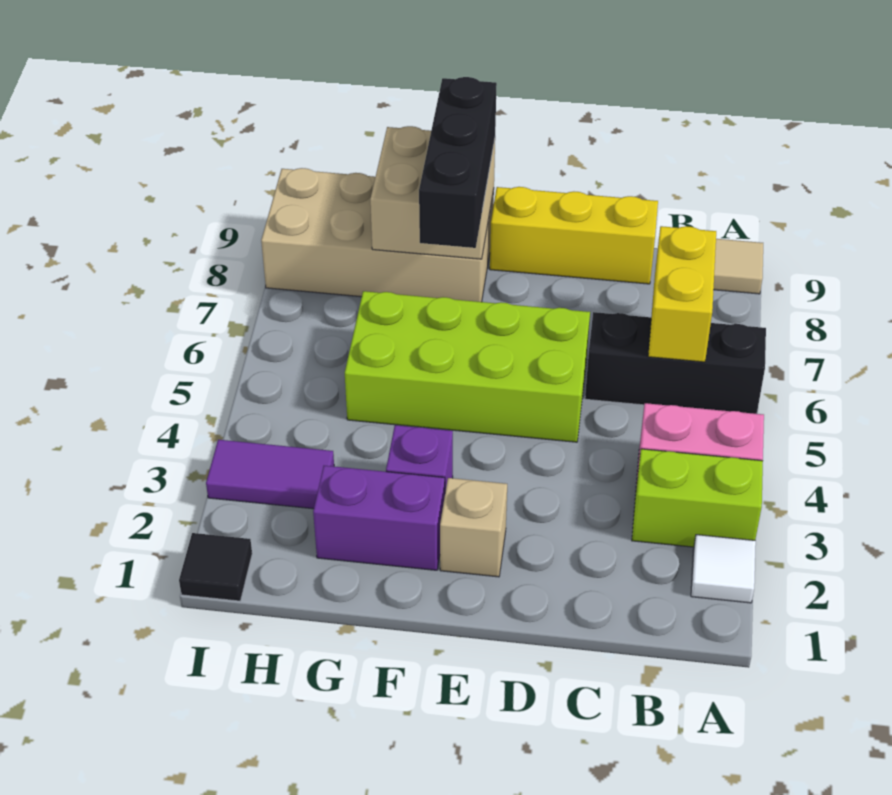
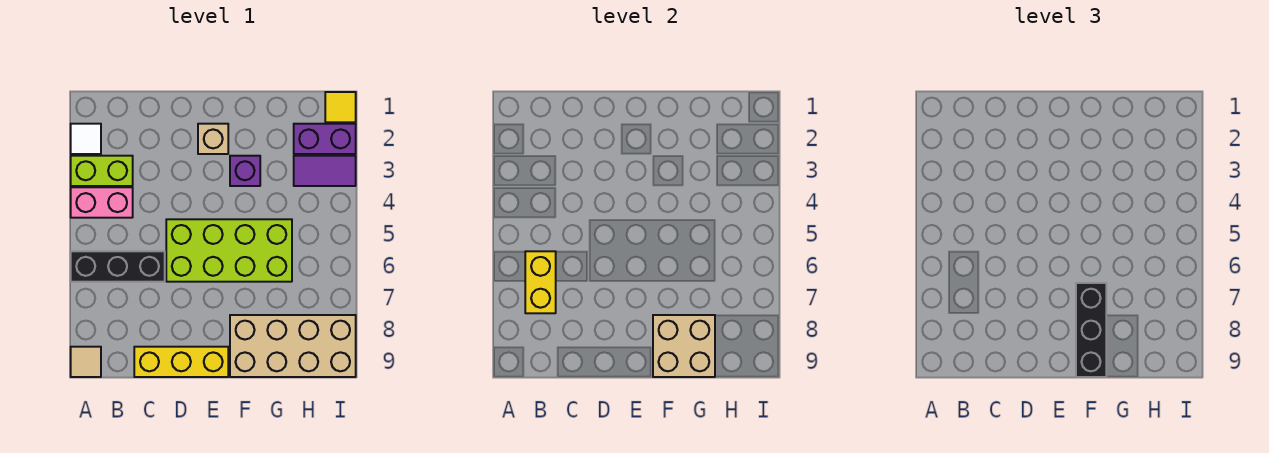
purple brick F2:G2 level 1 -> purple brick H2:I2 level 1
black tile I1 level 1 -> yellow tile I1 level 1

